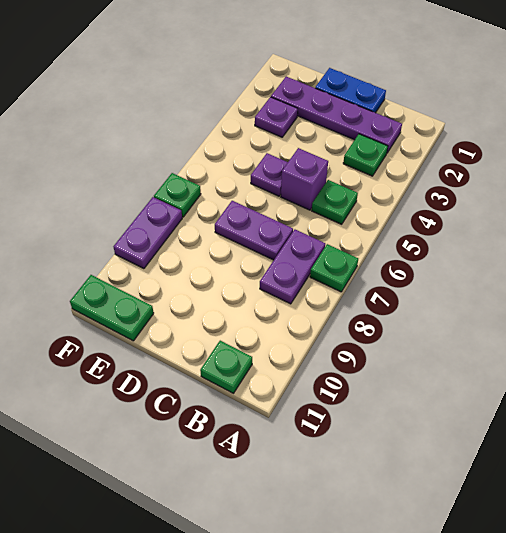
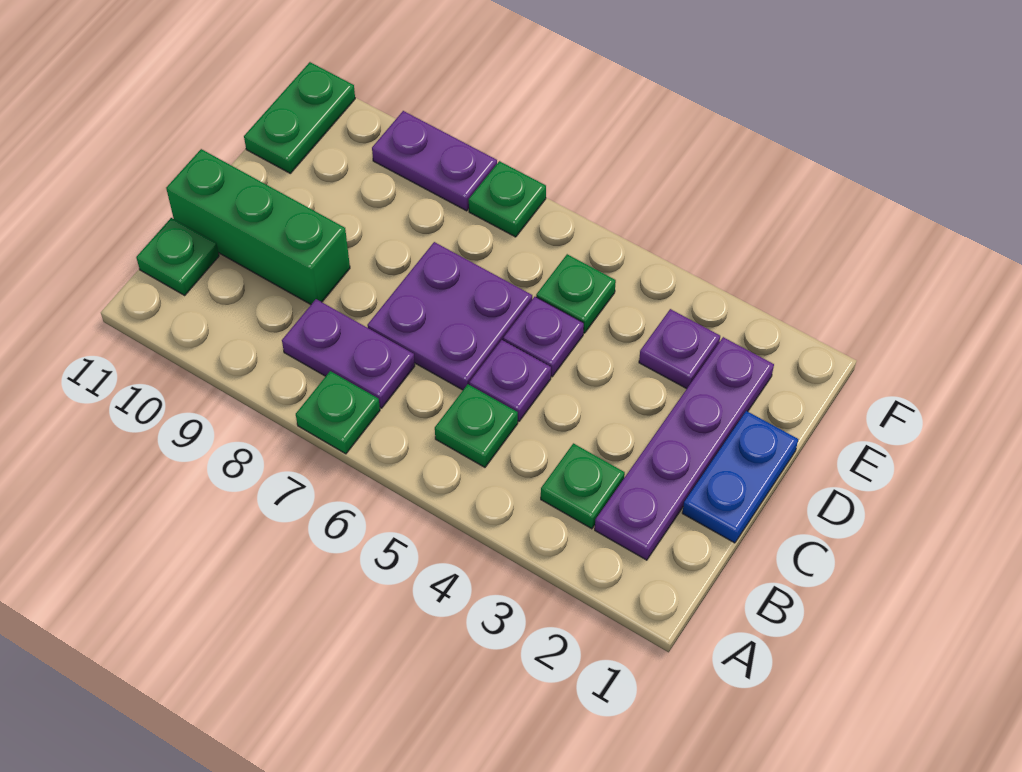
purple brick C5 level 1 -> purple plate C5 level 1
purple plate C7:D7 level 1 -> purple plate C6:D7 level 1
none -> green brick C9:C11 level 1
none -> green plate E5 level 1

